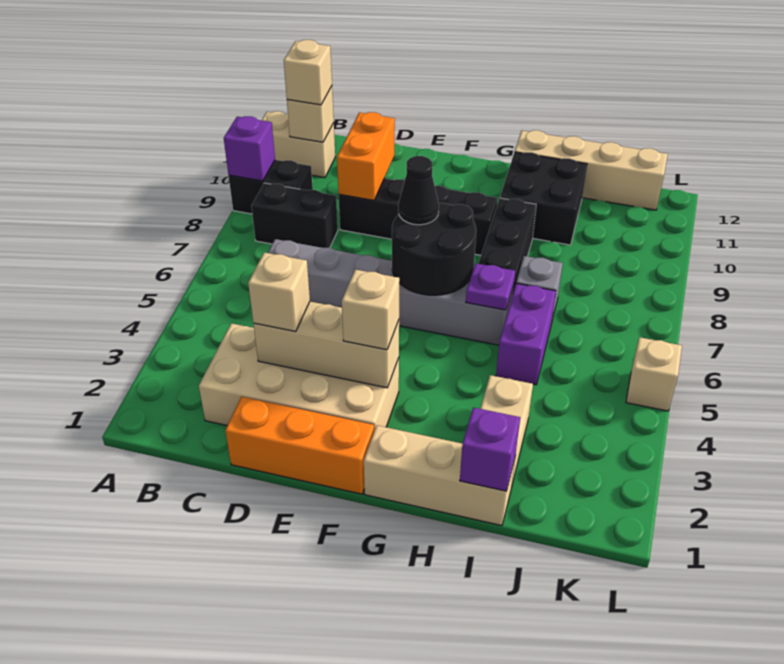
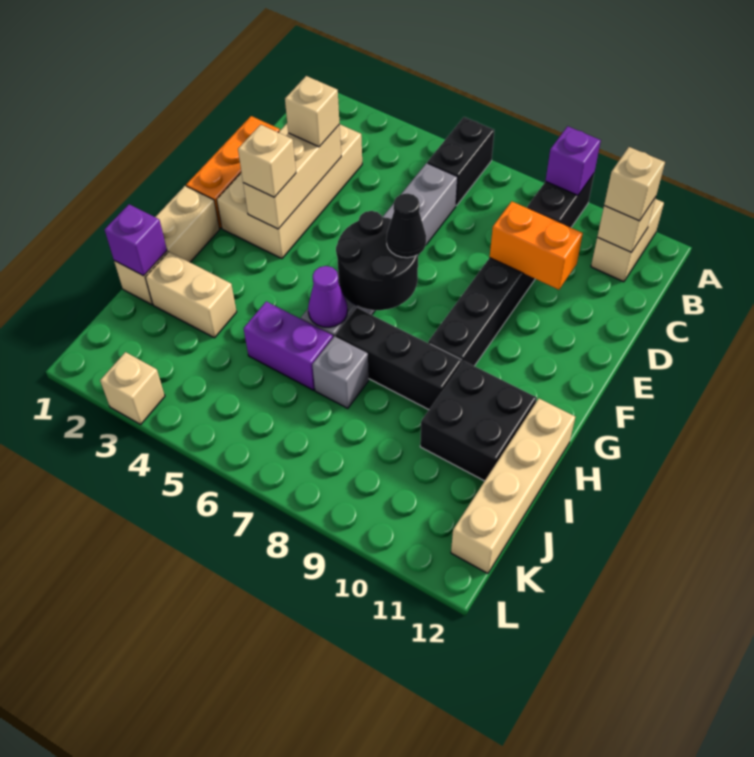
black brick B8:C8 level 1 -> black brick A6:B6 level 1
purple plate H6 level 2 -> purple cone H6 level 2
tan brick L5 level 1 -> tan brick L3 level 1

